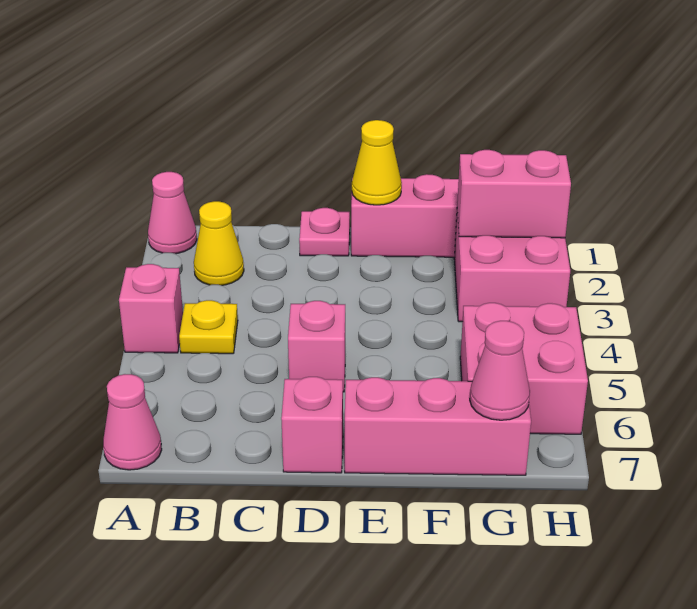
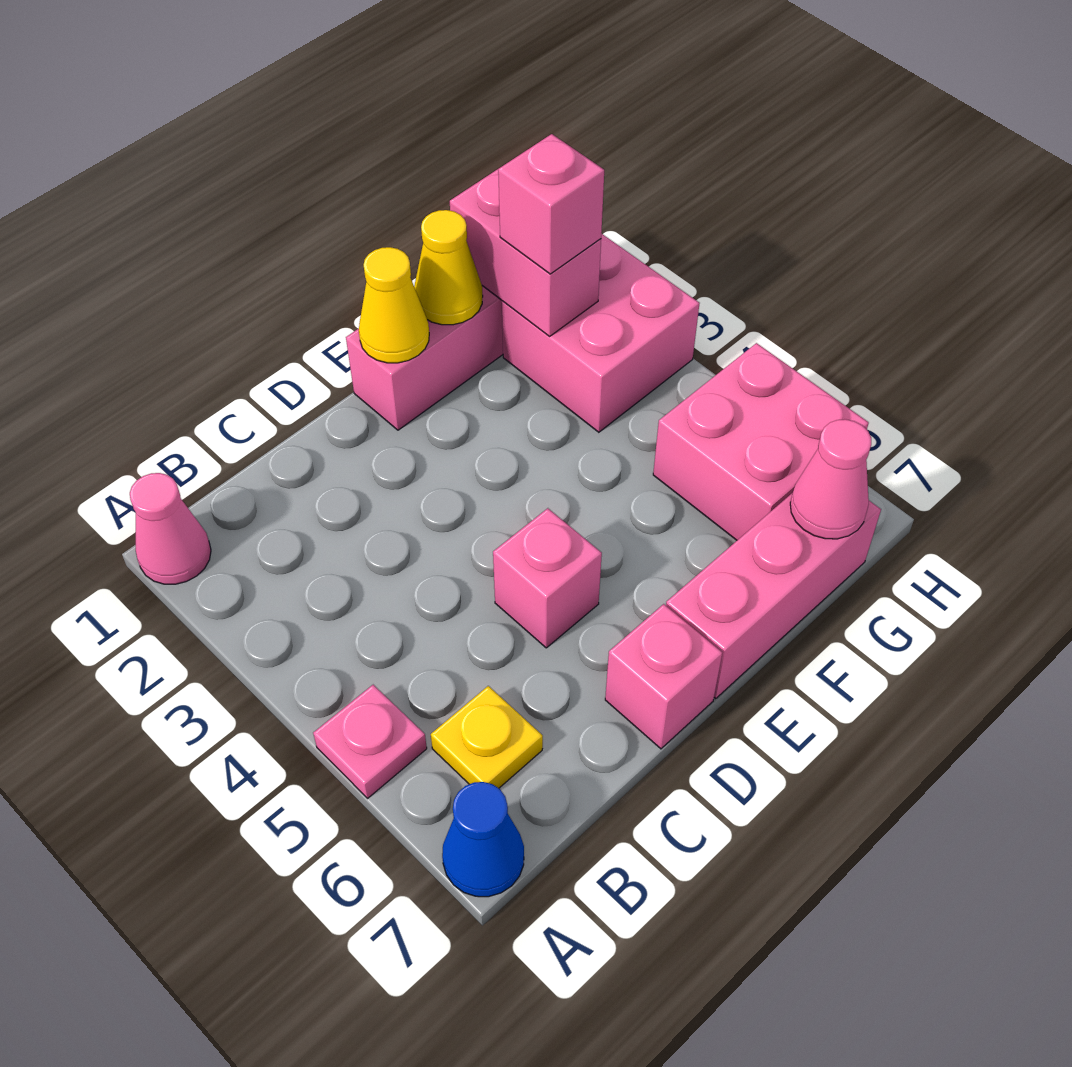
pink brick A4 level 1 -> pink brick G2 level 3
pink cone A7 level 1 -> blue cone A7 level 1
yellow cone B2 level 1 -> yellow cone F1 level 2
yellow plate B4 level 1 -> yellow plate B6 level 1
pink plate D1 level 1 -> pink plate A5 level 1
pink brick G2:H2 level 2 -> pink brick G1:G2 level 2

